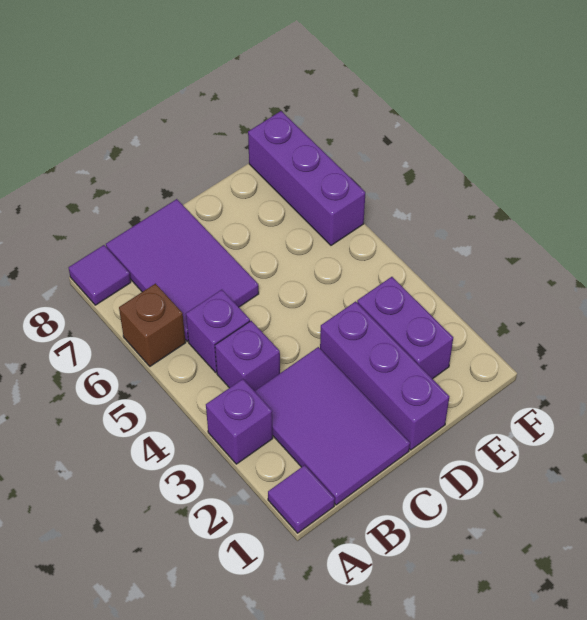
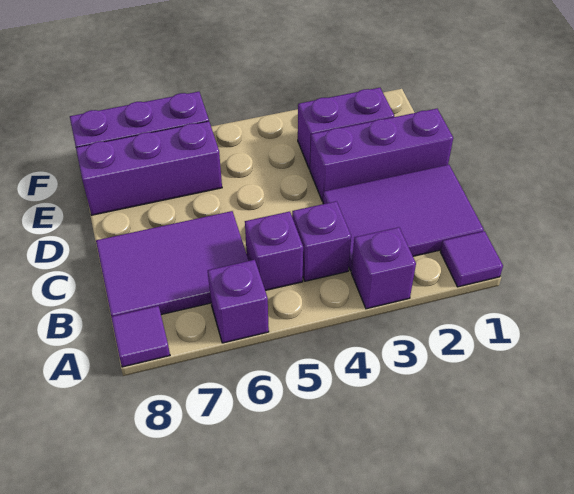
brown brick A6 level 1 -> purple brick A6 level 1
none -> purple brick E6:E8 level 1

